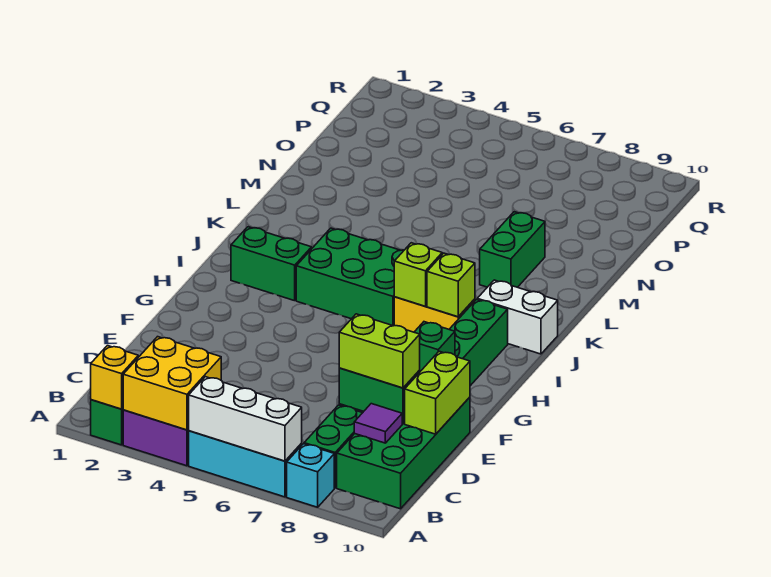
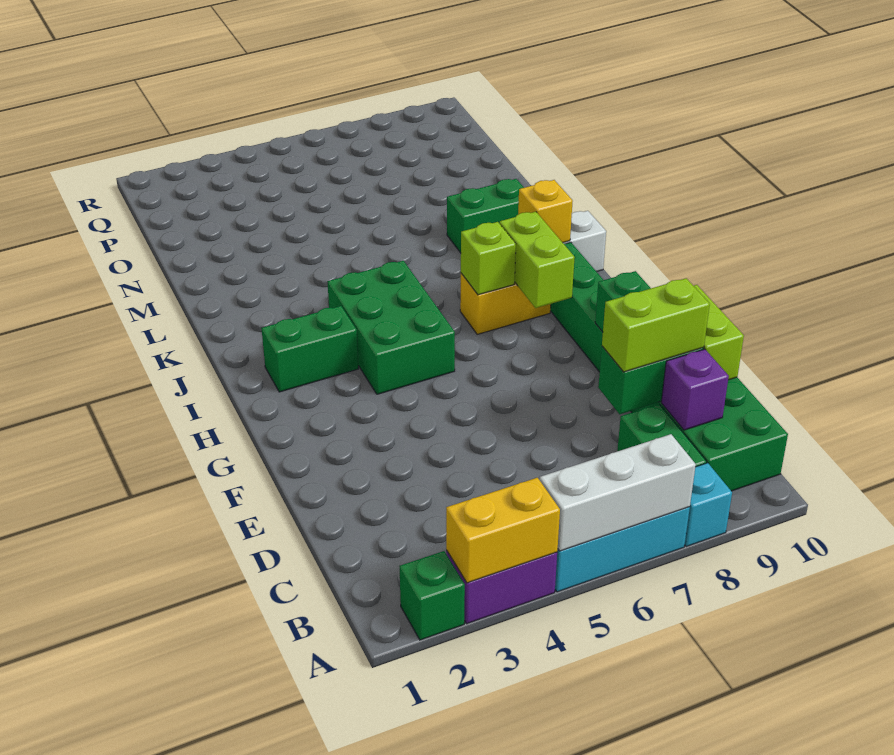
yellow brick A2 level 2 -> yellow brick J9 level 2
yellow brick A3:B4 level 2 -> yellow brick A3:A4 level 2
purple tile C9 level 2 -> purple brick C9 level 2
green brick I4:J6 level 1 -> green brick H4:J5 level 1
lime brick I8 level 2 -> lime brick H8:I8 level 2
green brick L8:M8 level 1 -> green brick L8:L9 level 1

